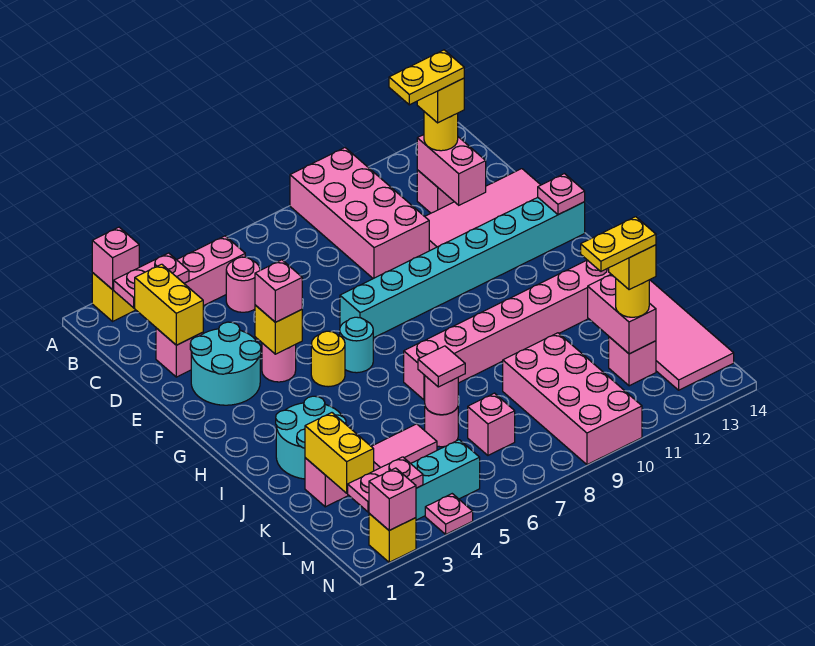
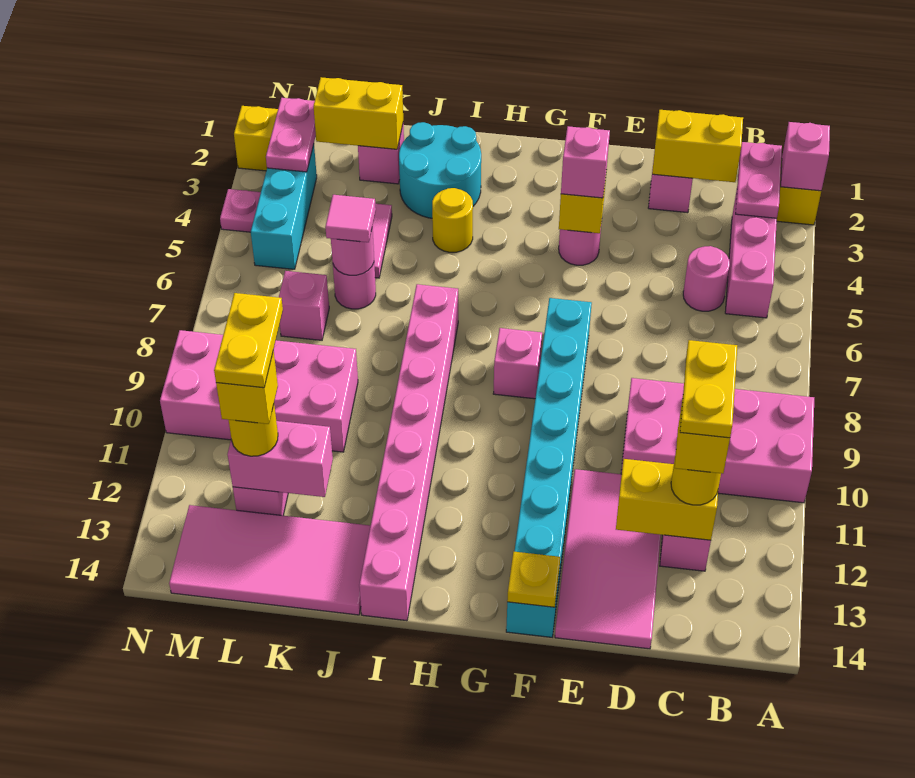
pink brick C12:D12 level 2 -> yellow brick C12:D12 level 2
cyan round brick E2:F3 level 1 -> none
pink plate F14 level 2 -> yellow plate F14 level 2
yellow round brick G5 level 1 -> yellow round brick I4 level 1
cyan round brick G6 level 1 -> none
pink brick N2 level 2 -> pink brick G8 level 1

